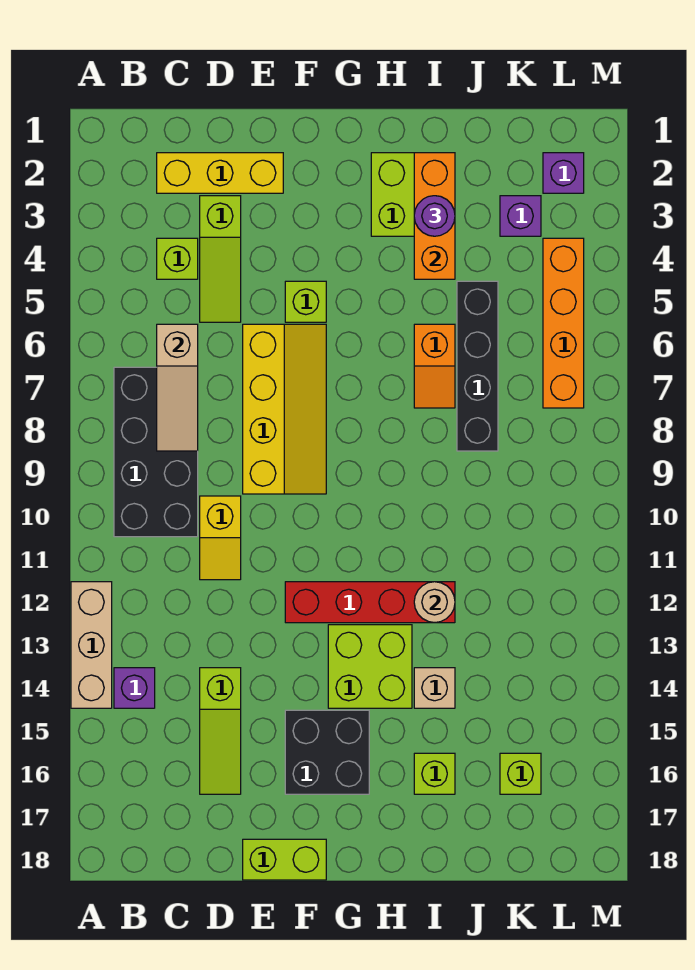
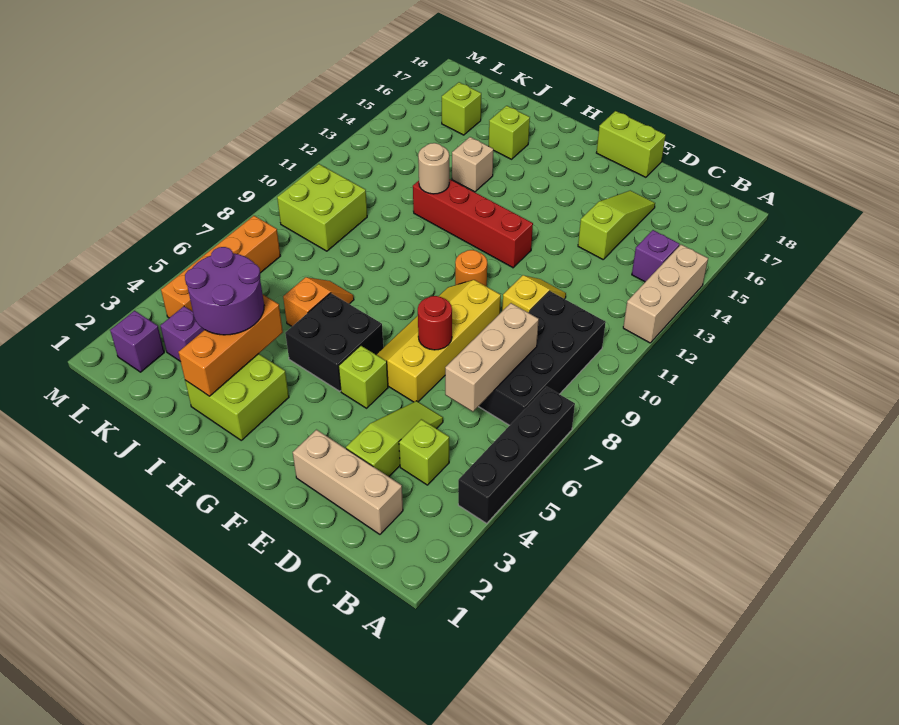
yellow brick C2:E2 level 1 -> tan brick C2:E2 level 1
tan slope C6:C8 level 2 top 6 -> tan brick C6:C8 level 2
none -> red round brick E7 level 2
none -> orange round brick F10 level 1
black brick F15:G16 level 1 -> black brick G5:H6 level 1
lime brick G13:H14 level 1 -> lime brick K9:L10 level 1
purple round brick I3 level 3 -> purple round brick I3:J4 level 3
black brick J5:J8 level 1 -> black brick A4:A7 level 1

